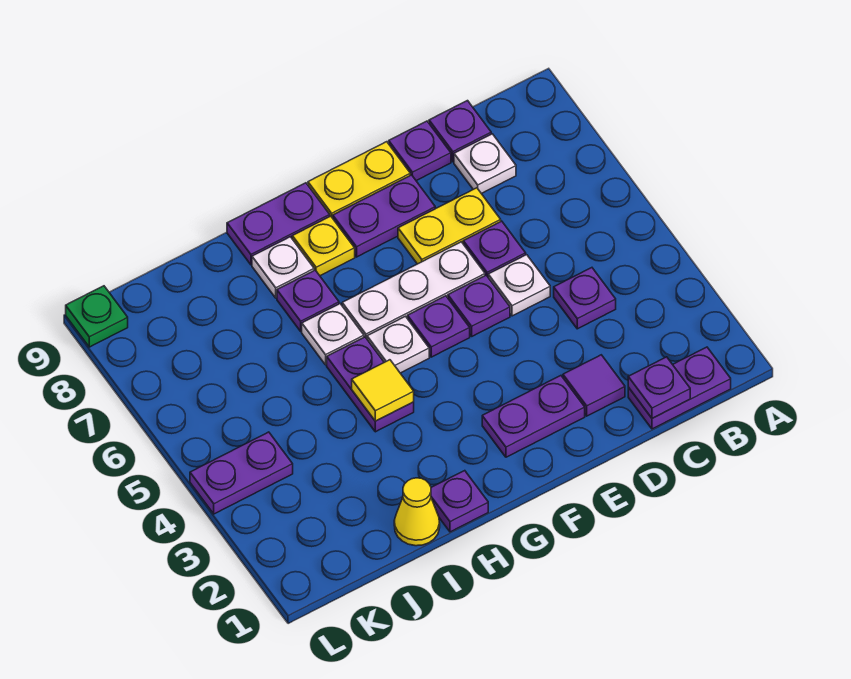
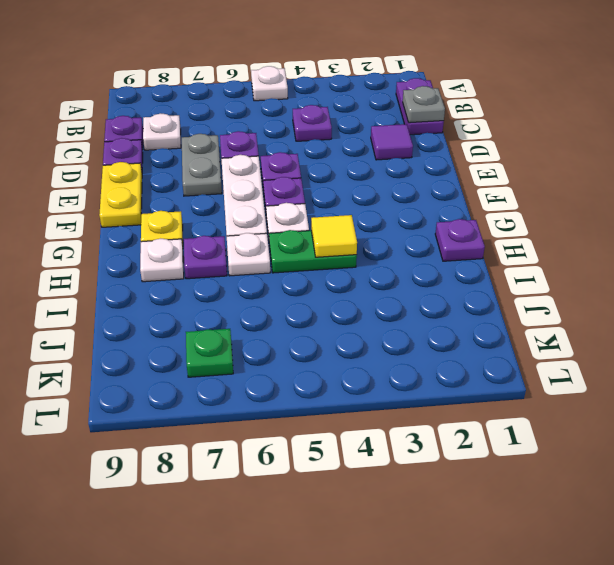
purple plate C1 level 2 -> grey plate C1 level 2
white plate D5 level 1 -> white plate A5 level 1
yellow plate D7:E7 level 1 -> grey plate D7:E7 level 1
purple plate E2:F2 level 1 -> none
purple plate E8:F8 level 1 -> none
purple plate G9:H9 level 1 -> none
purple plate H4:H5 level 1 -> green plate H4:H5 level 1
yellow cone I1 level 1 -> none
purple plate K4:L4 level 1 -> none
green plate L9 level 1 -> green plate K7 level 1

